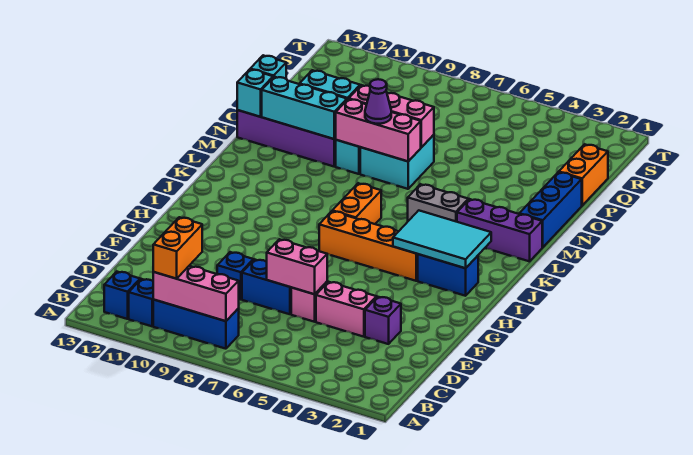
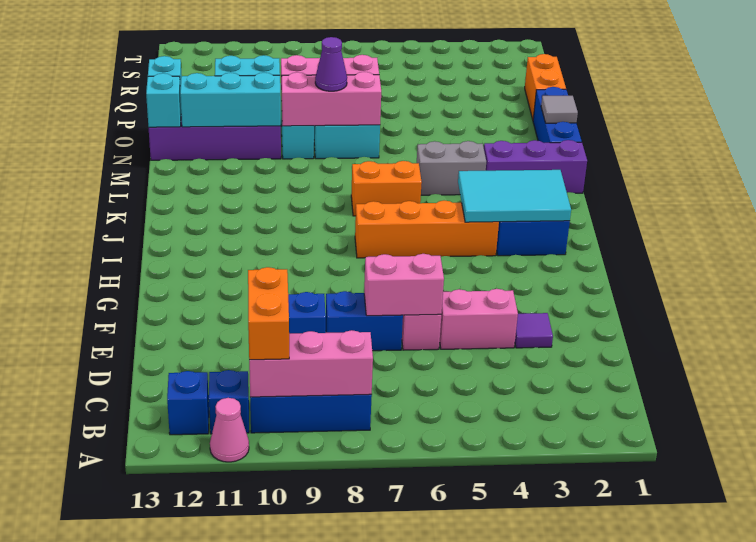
none -> pink cone A11 level 1
purple brick E3 level 1 -> purple tile E3 level 1
orange brick J7:K7 level 1 -> orange brick K6:K7 level 1
none -> grey tile N1 level 2

